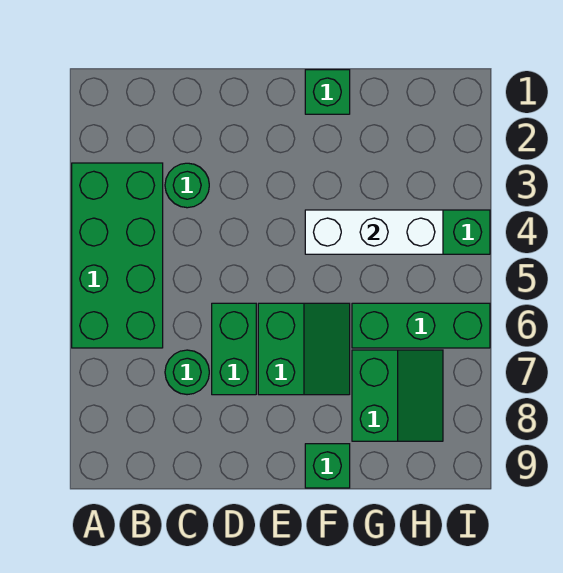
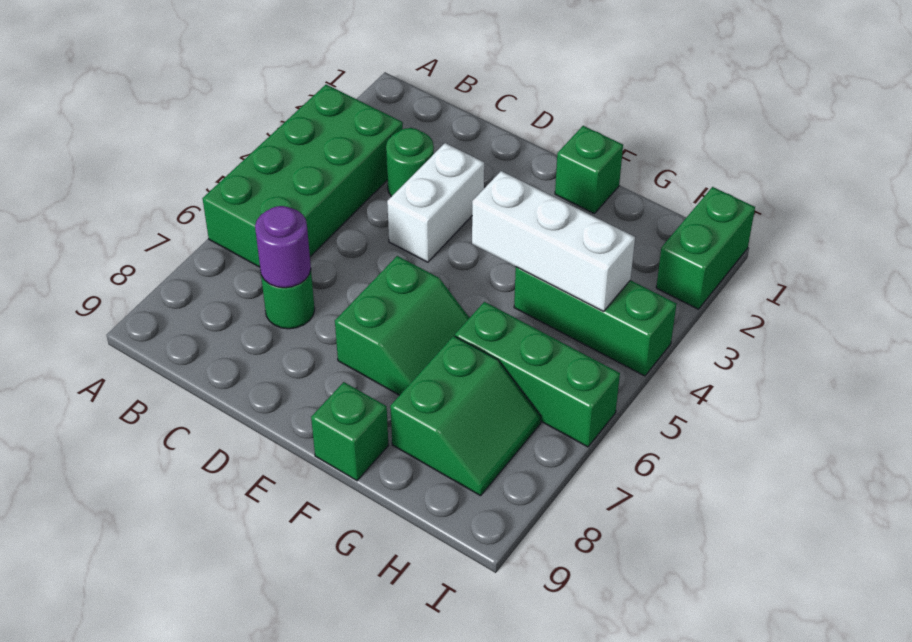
none -> purple round brick C7 level 2
none -> white brick D3:D4 level 1
green brick D6:D7 level 1 -> green brick I1:I2 level 1

